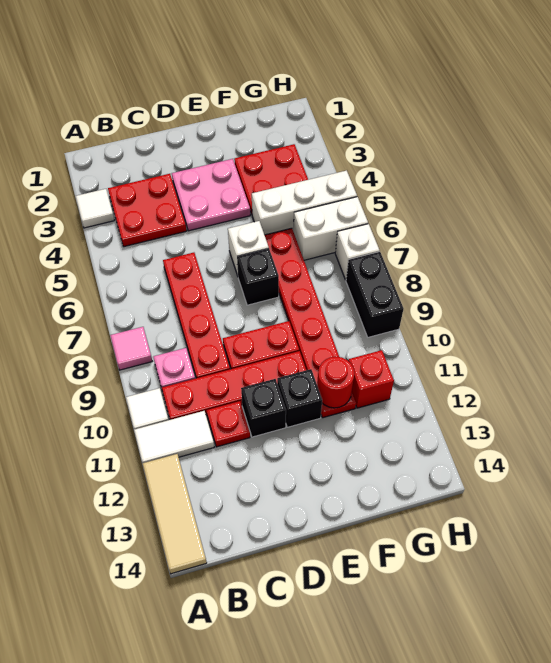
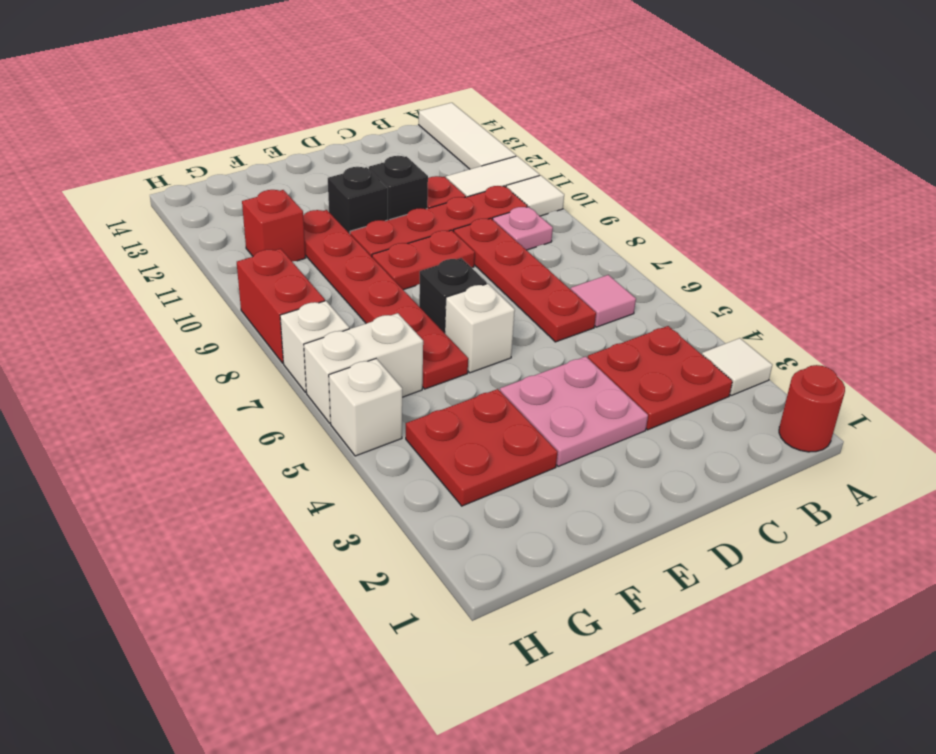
pink tile A8 level 1 -> pink tile B6 level 1
tan tile A12:A14 level 1 -> white tile A12:A14 level 1
white brick F5:H5 level 1 -> white brick H5 level 1
red round brick F11 level 2 -> red round brick A1 level 1
black brick H8:H9 level 1 -> red brick H8:H9 level 1

